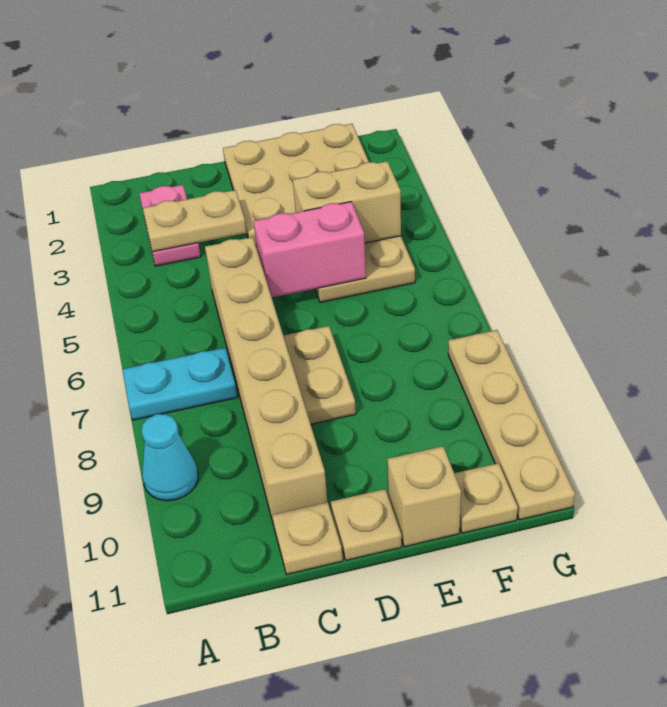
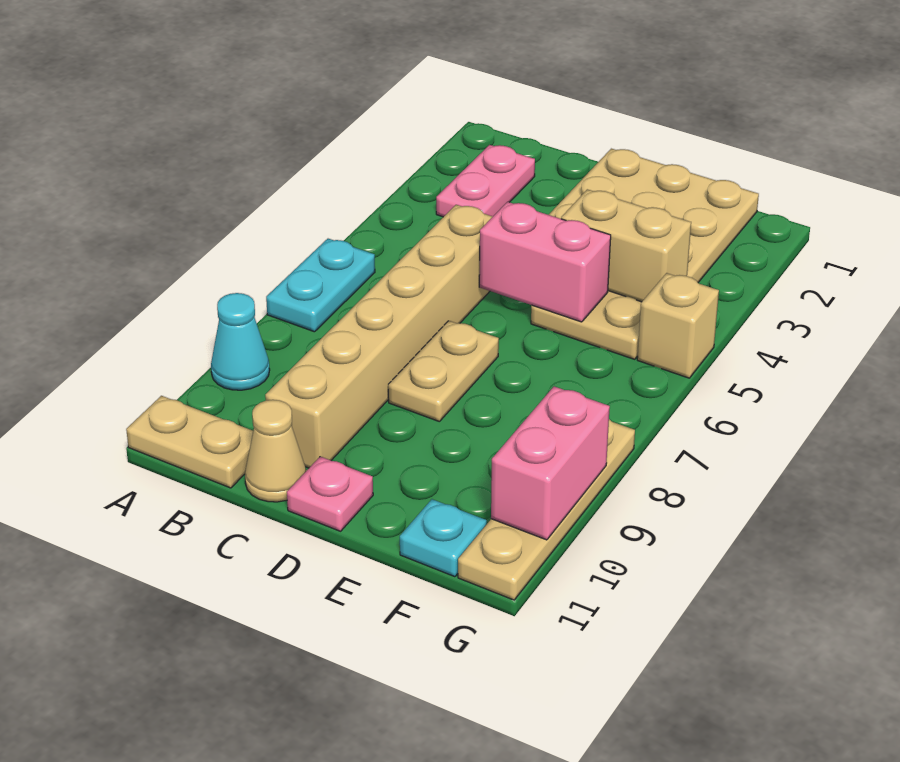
cyan plate A7:B7 level 1 -> cyan plate A6:A7 level 1
tan plate B3:C3 level 2 -> tan plate A11:B11 level 1
tan plate C11 level 1 -> tan cone C11 level 1
tan plate D11 level 1 -> pink plate D11 level 1
tan brick E11 level 1 -> tan brick G5 level 1
tan plate F11 level 1 -> cyan plate F11 level 1
none -> pink brick G9:G10 level 2

